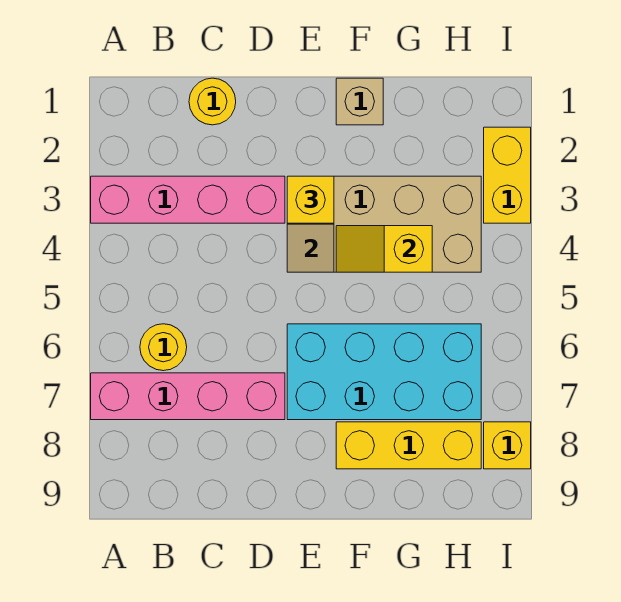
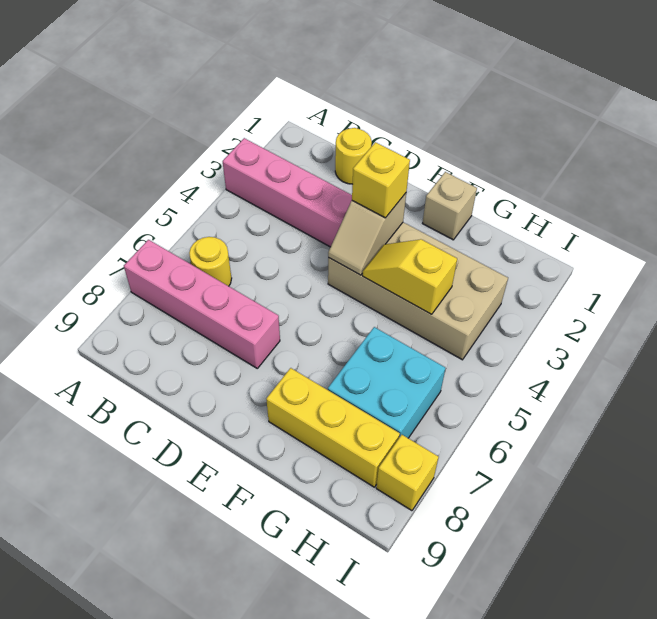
cyan brick E6:H7 level 1 -> cyan brick G6:H7 level 1
yellow brick I2:I3 level 1 -> none

